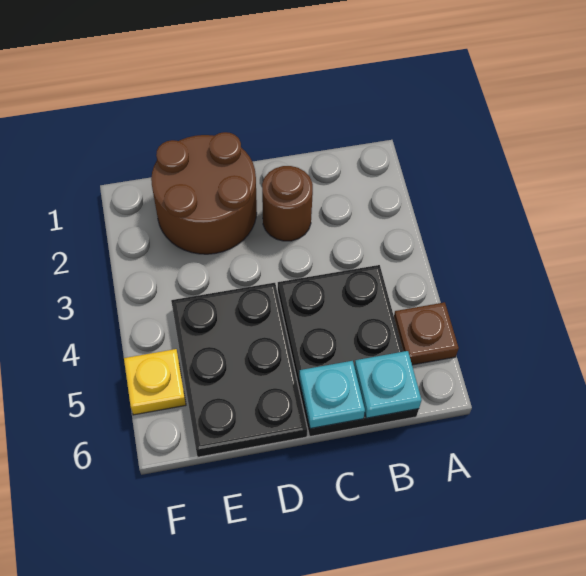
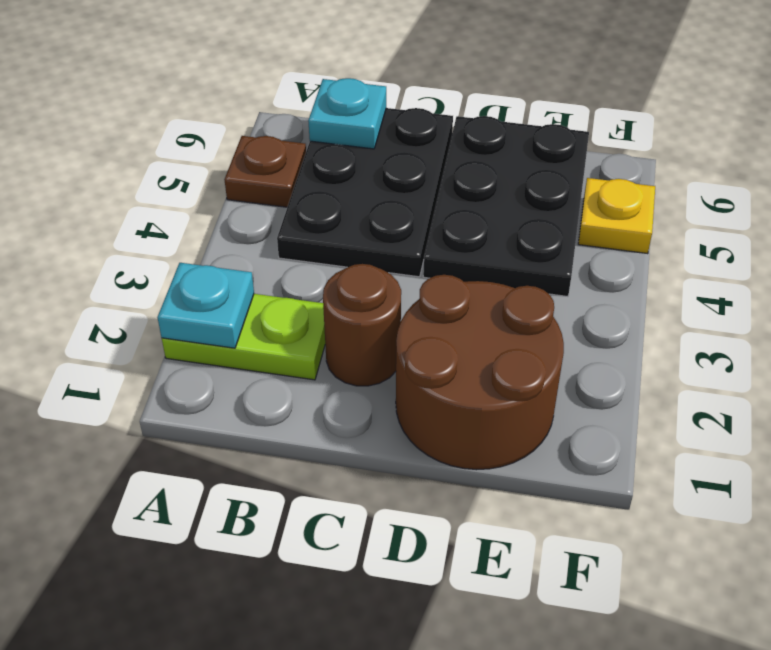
none -> lime plate A2:B2 level 1
cyan plate C6 level 2 -> cyan plate A2 level 2

